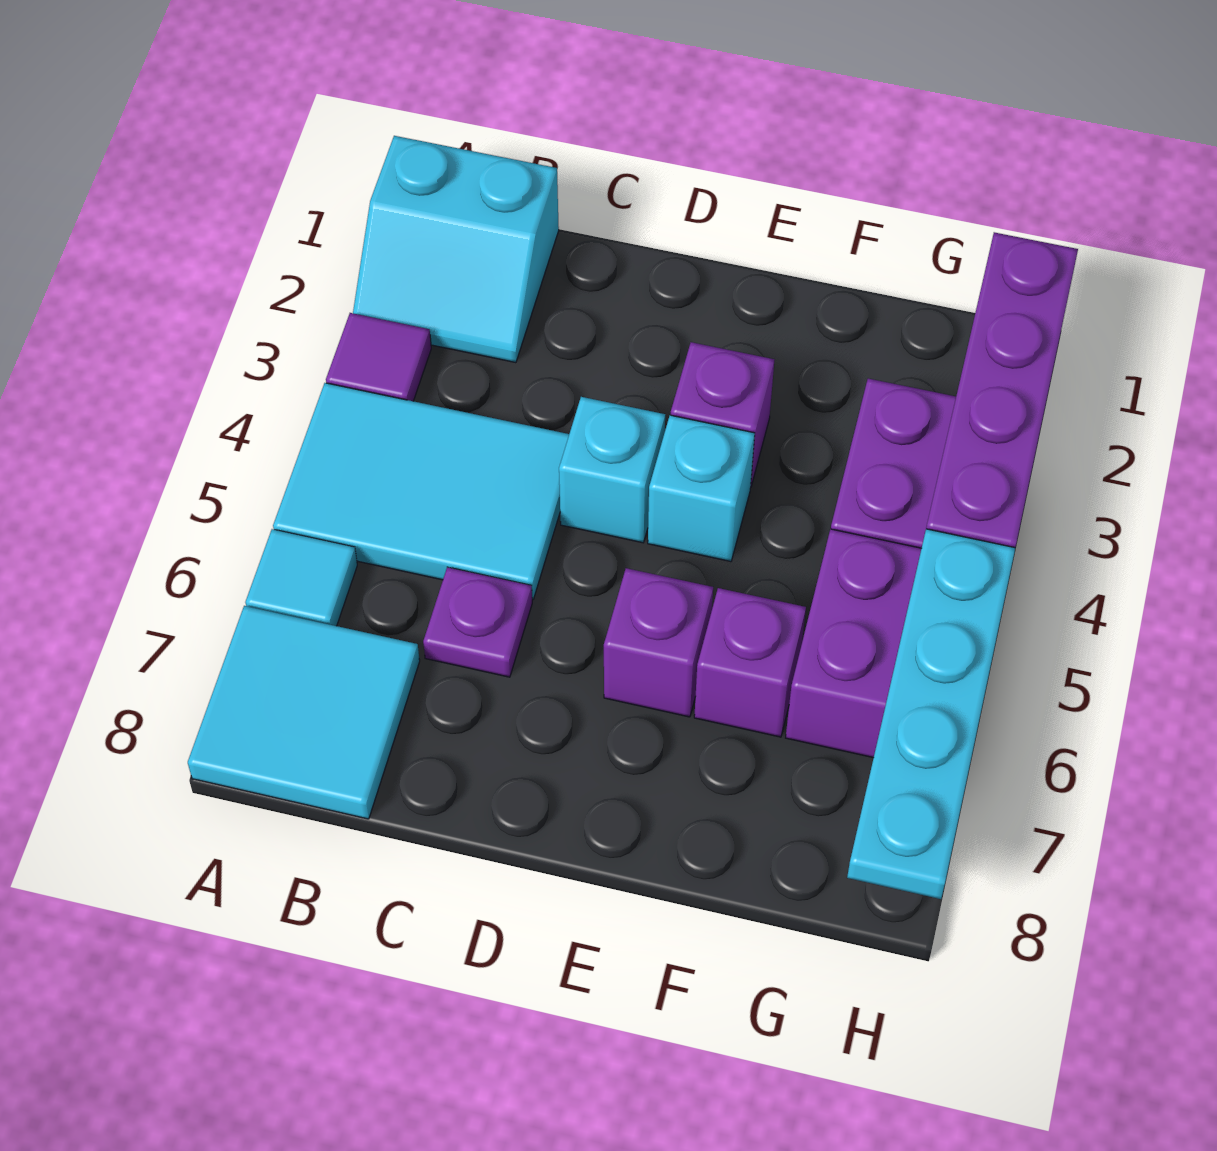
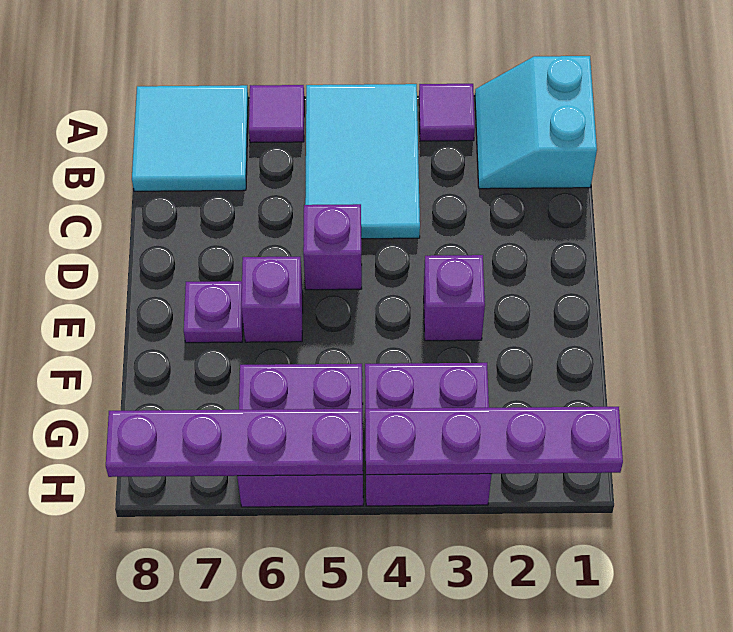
cyan tile A6 level 1 -> purple tile A6 level 1
purple plate C6 level 1 -> purple plate E7 level 1
cyan brick D4 level 1 -> none
cyan brick E4 level 1 -> none
purple brick F6 level 1 -> purple brick D5 level 1
cyan plate H5:H8 level 2 -> purple plate H5:H8 level 2

